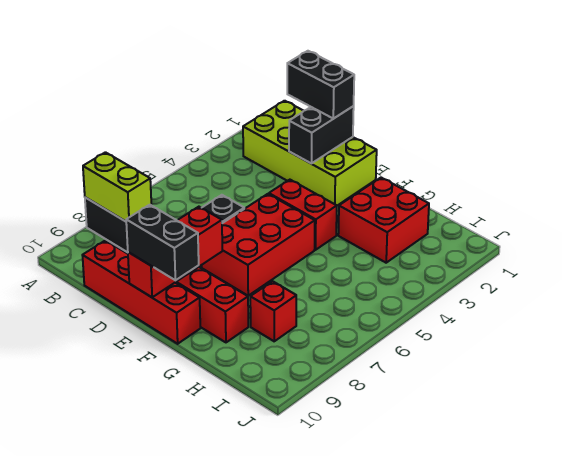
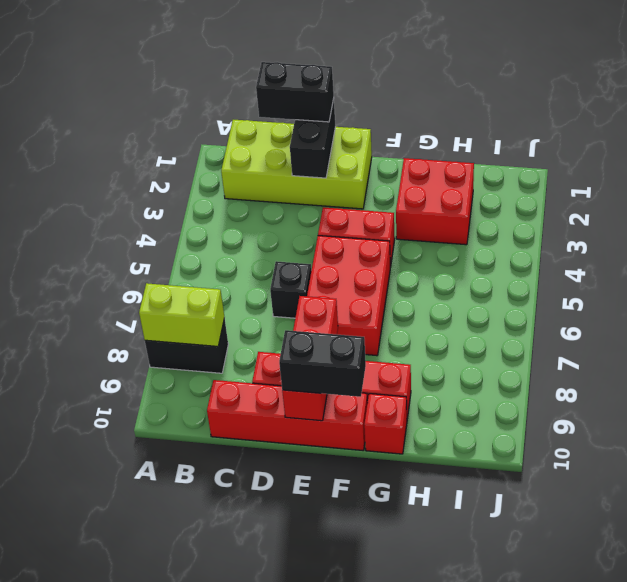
red brick H8 level 1 -> red brick G10 level 1

